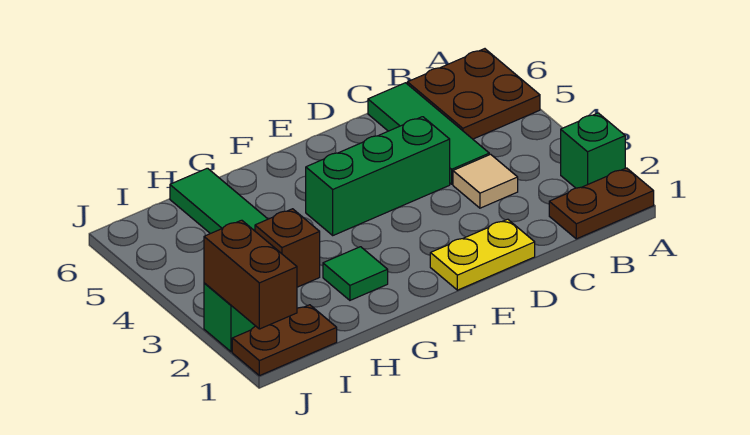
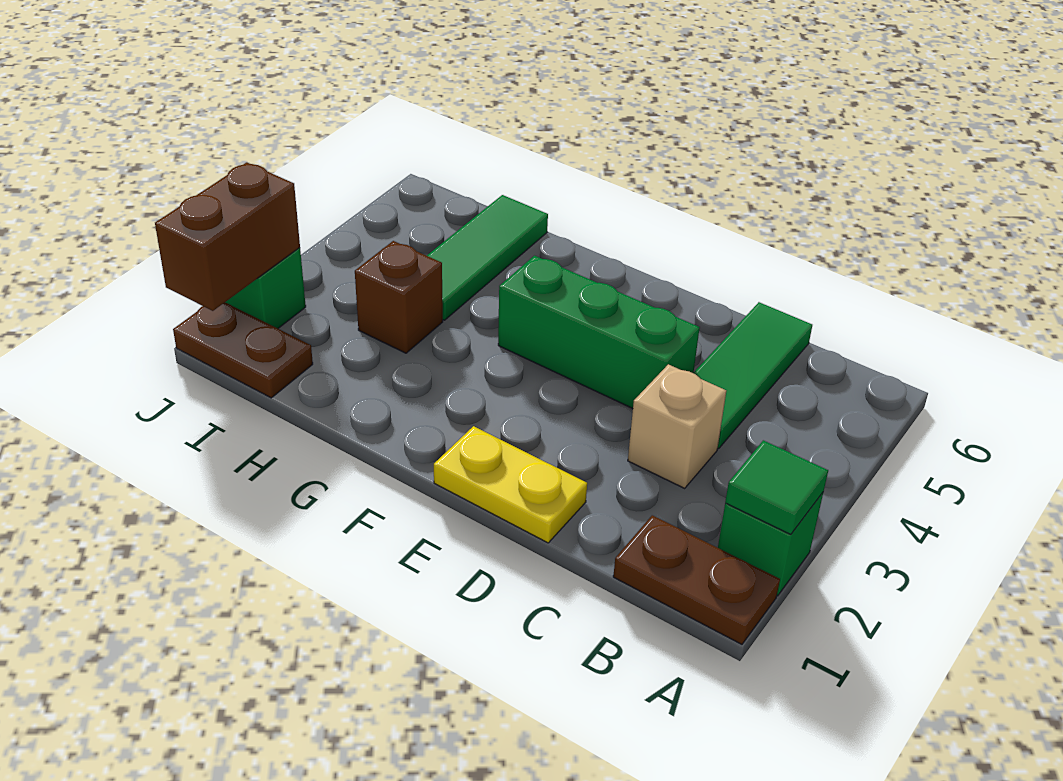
brown plate A5:B6 level 1 -> none
tan tile C3 level 1 -> tan brick C3 level 1
green tile G2 level 1 -> green tile A2 level 2

